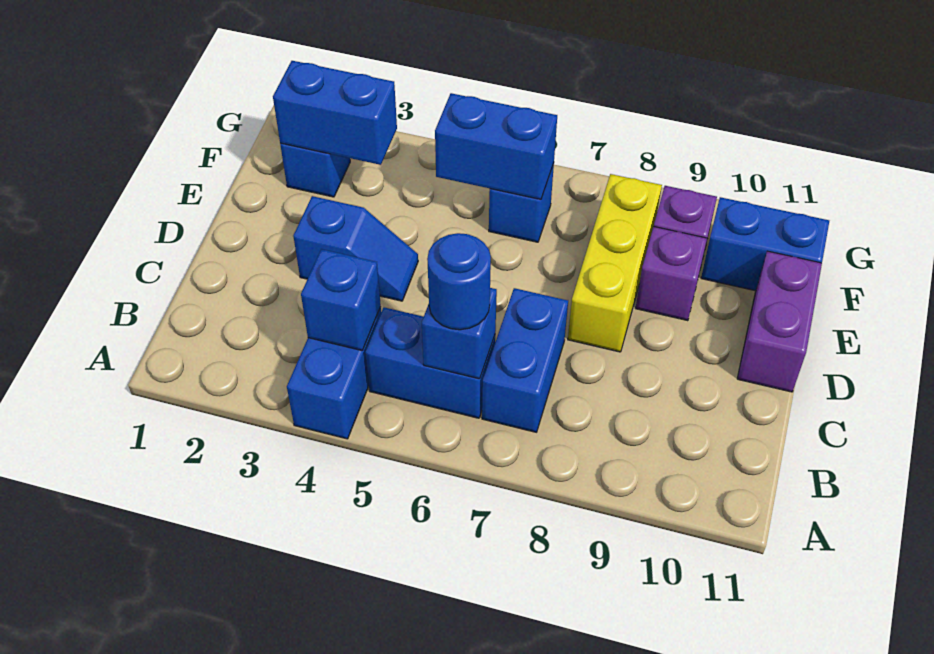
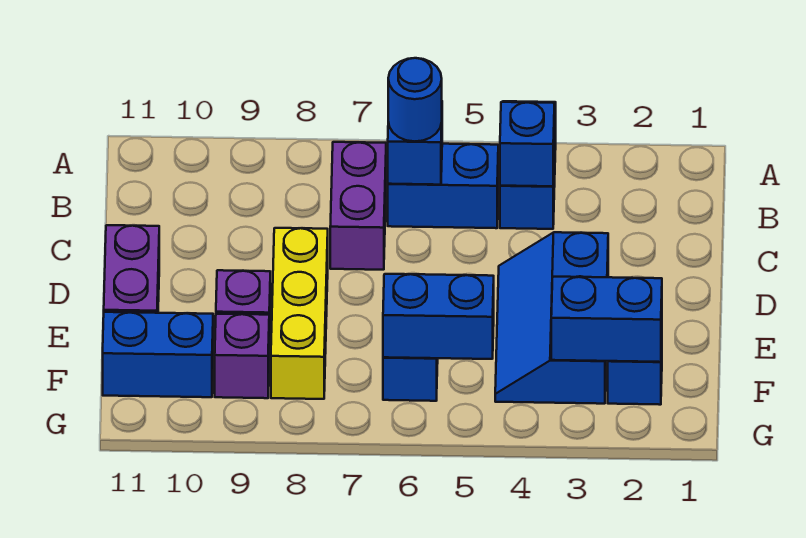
blue brick B7:C7 level 1 -> purple brick B7:C7 level 1
blue slope D3:D4 level 1 top 3 -> blue slope D3:F4 level 1 top 3

